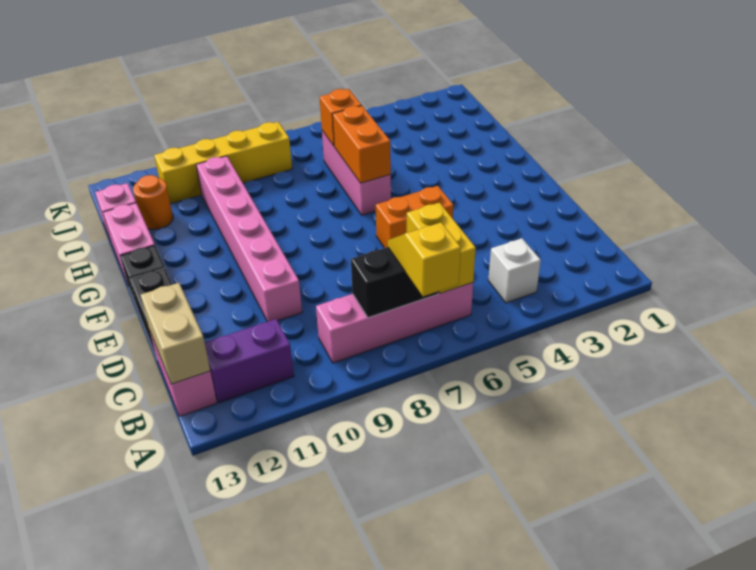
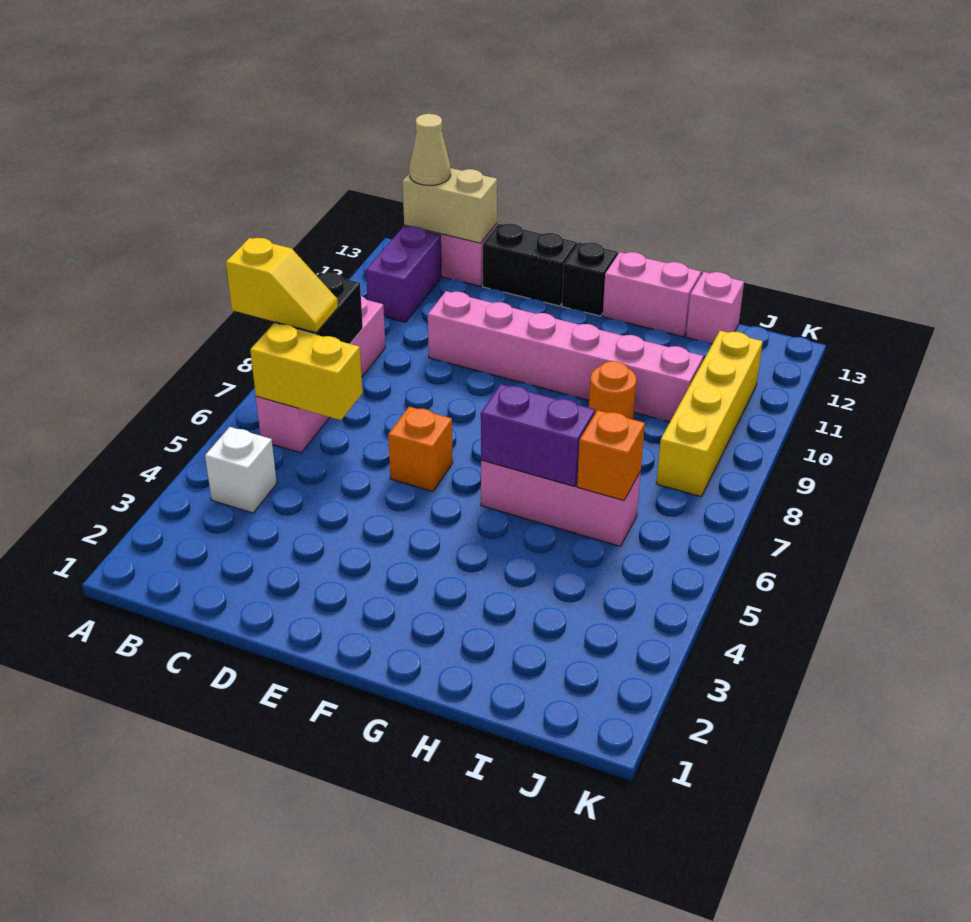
none -> tan cone B13 level 3
orange brick E5:E6 level 1 -> orange brick E6 level 1
orange brick G6:H6 level 2 -> purple brick G6:H6 level 2
orange round brick I12 level 1 -> orange round brick H9 level 1

